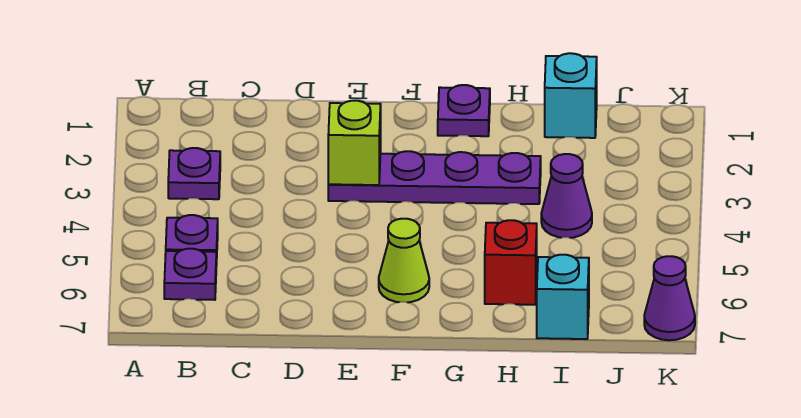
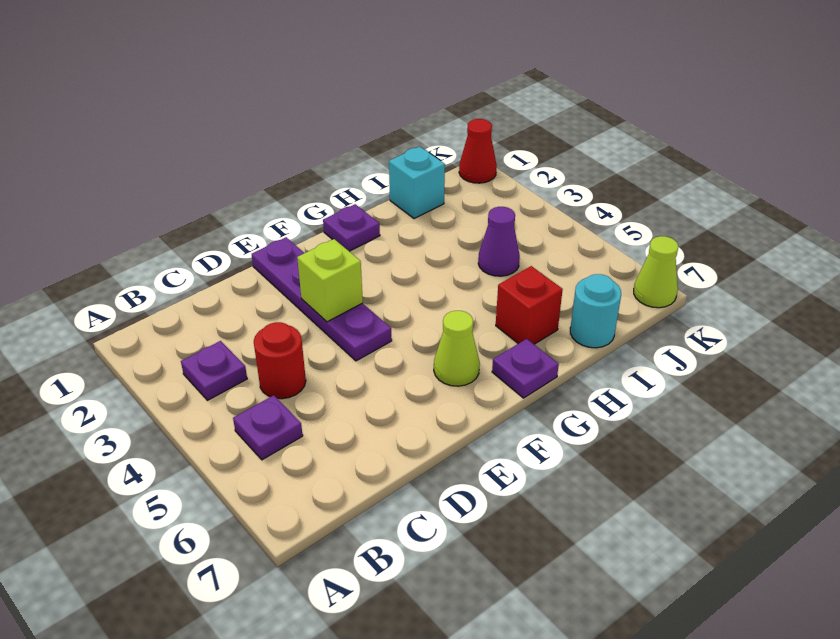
purple plate B6 level 1 -> purple plate G7 level 1
none -> red round brick C4 level 1
purple plate E3:H3 level 1 -> purple plate E1:E4 level 1
cyan brick I7 level 1 -> cyan round brick I7 level 1
none -> red cone K1 level 1
purple cone K7 level 1 -> lime cone K7 level 1

